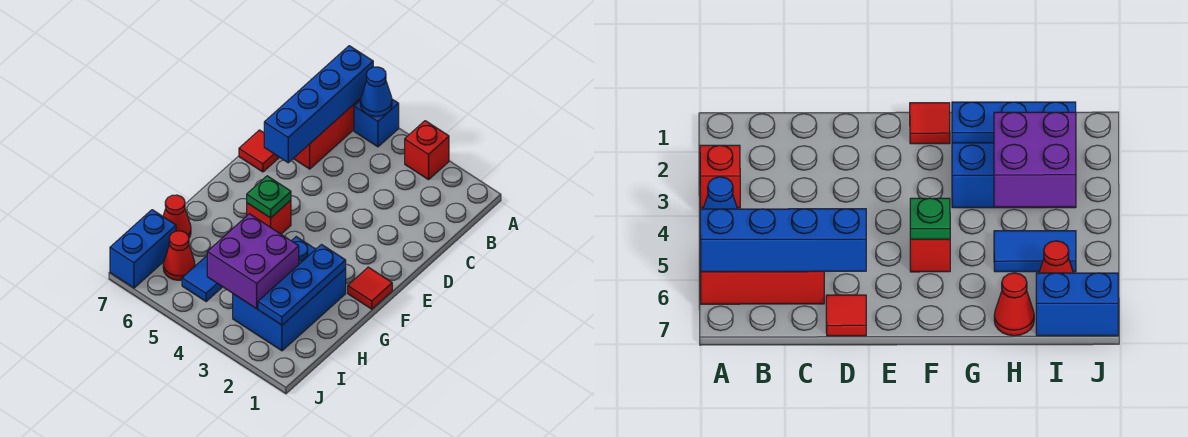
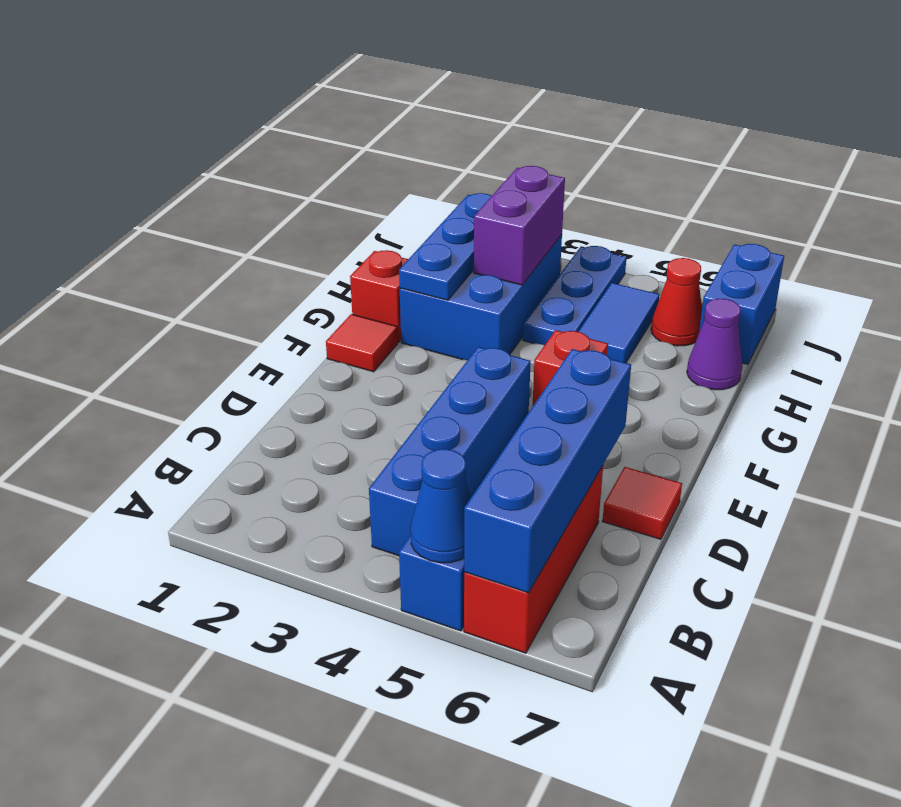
red brick A3 level 1 -> red brick G1 level 1
none -> blue brick B4:E4 level 1
green plate F5 level 2 -> none
purple brick H3:I4 level 2 -> purple brick H3:I3 level 2
none -> blue plate H4:J4 level 1
red cone H7 level 1 -> purple cone H7 level 1

